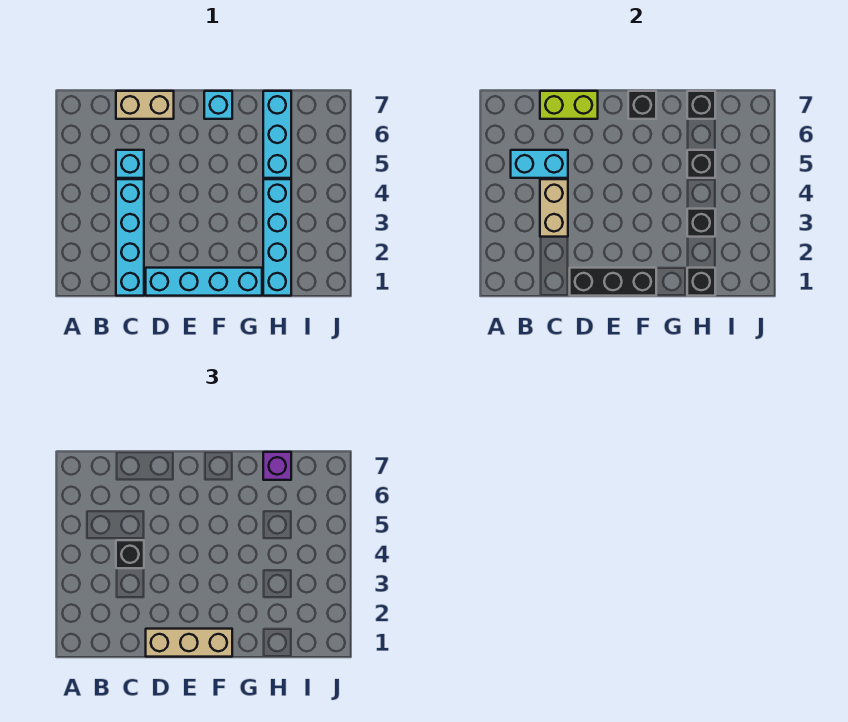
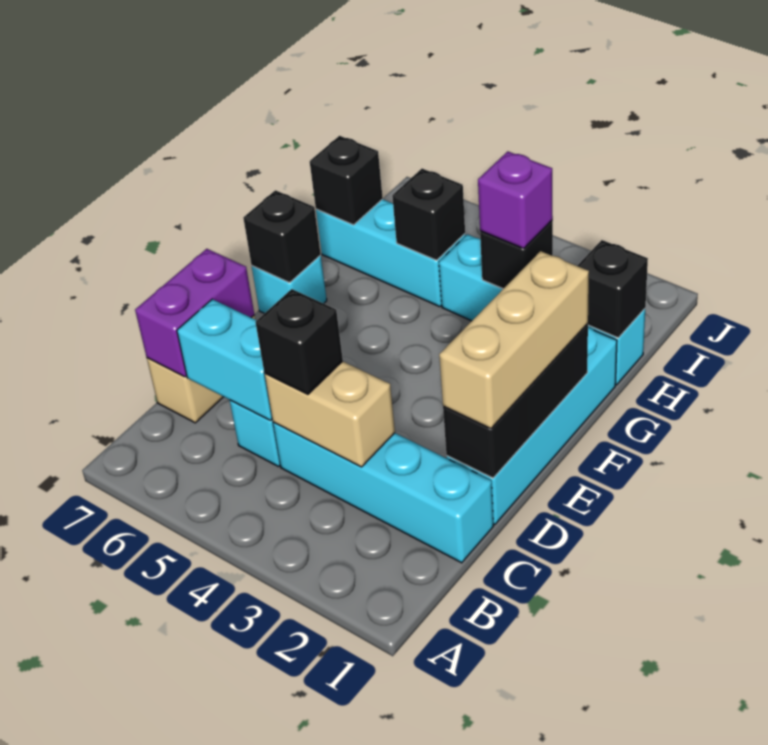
cyan brick B5:C5 level 2 -> cyan brick C5:C6 level 2
lime brick C7:D7 level 2 -> purple brick C7:D7 level 2
purple brick H7 level 3 -> purple brick H3 level 3

